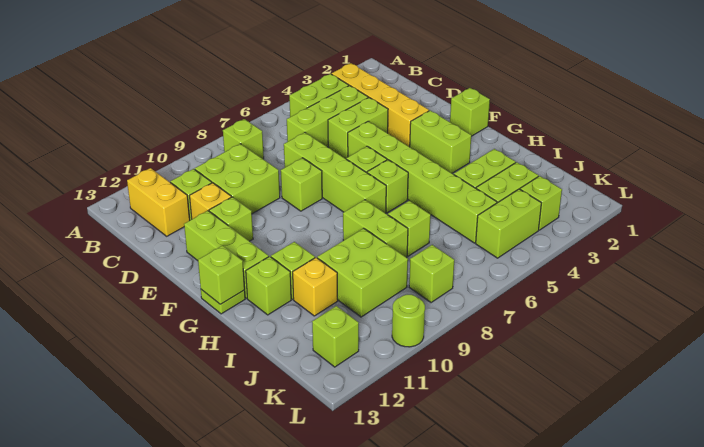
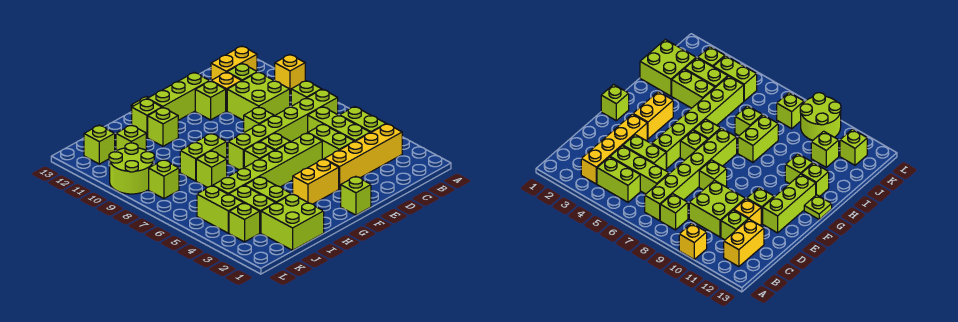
lime brick D7:G7 level 1 -> lime brick B7:G7 level 1
lime brick F3:G3 level 1 -> yellow brick F3:G3 level 1
lime brick G13 level 2 -> lime brick J11 level 1
lime brick I9:J10 level 1 -> lime brick I1:J2 level 1
yellow brick I11 level 1 -> yellow brick A10 level 1
lime round brick L10 level 1 -> lime round brick K9:L10 level 1

